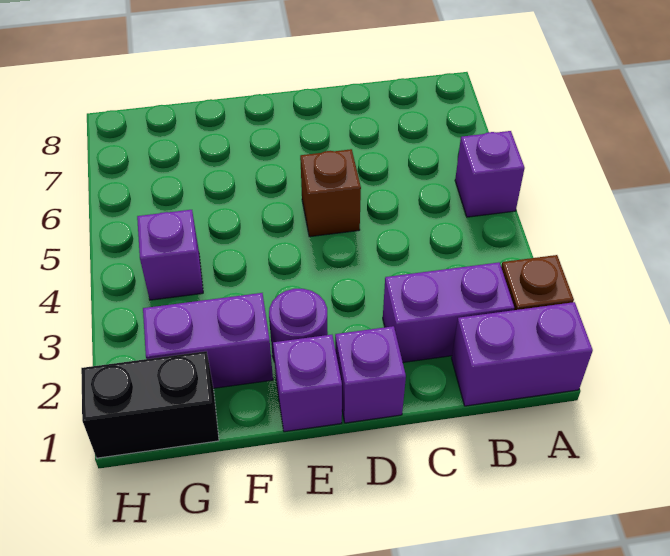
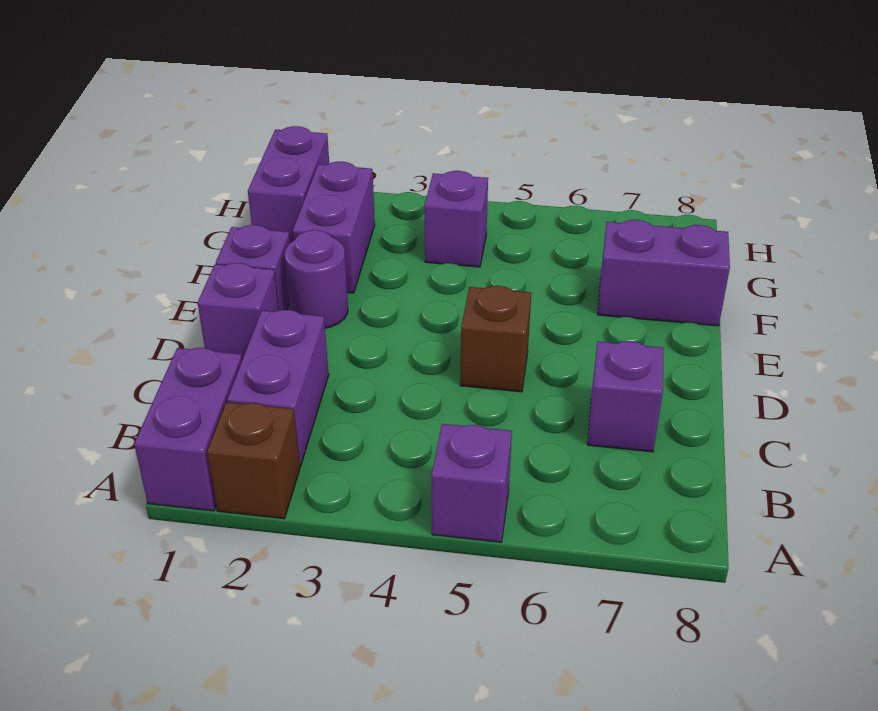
none -> purple brick C7 level 1
none -> purple brick F7:F8 level 1
black brick G1:H1 level 1 -> purple brick G1:H1 level 1

